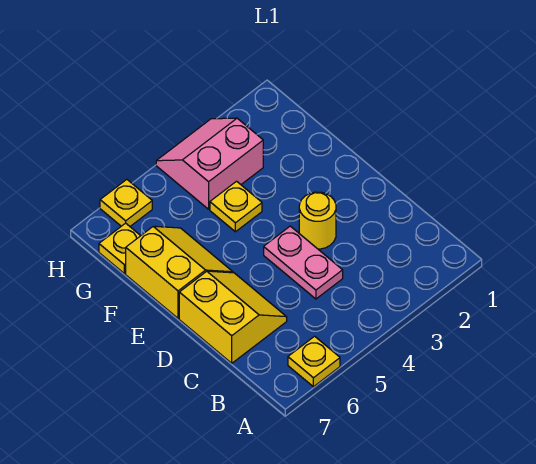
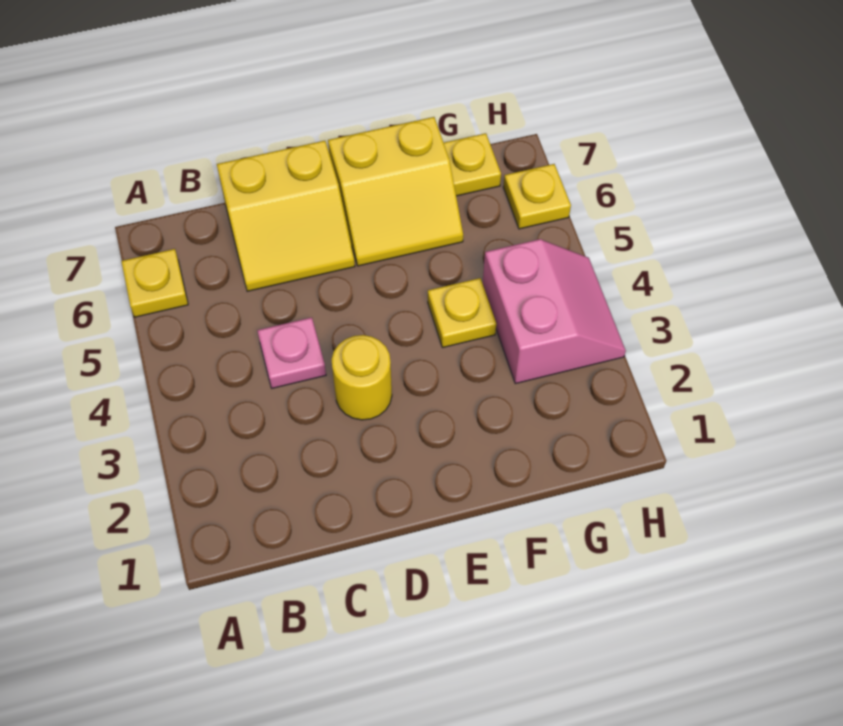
pink plate C4:D4 level 1 -> pink plate C4 level 1

